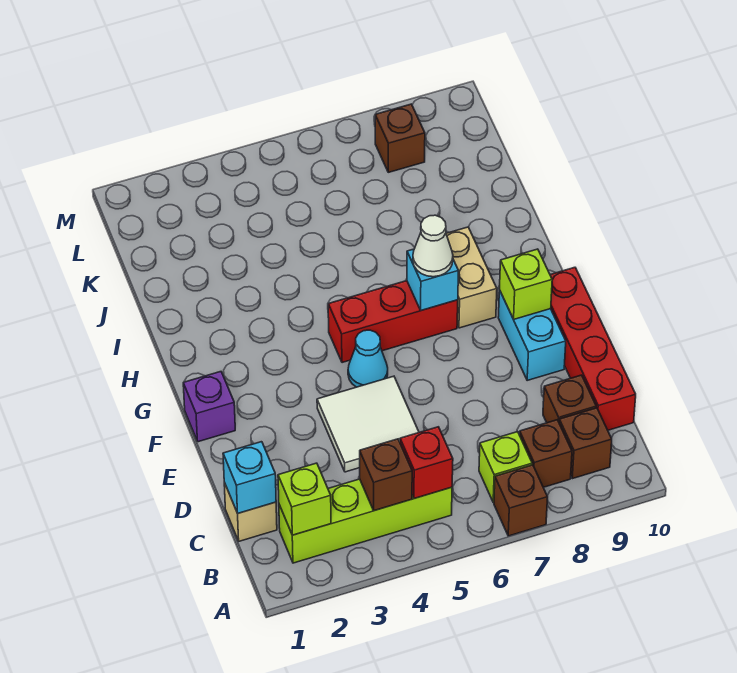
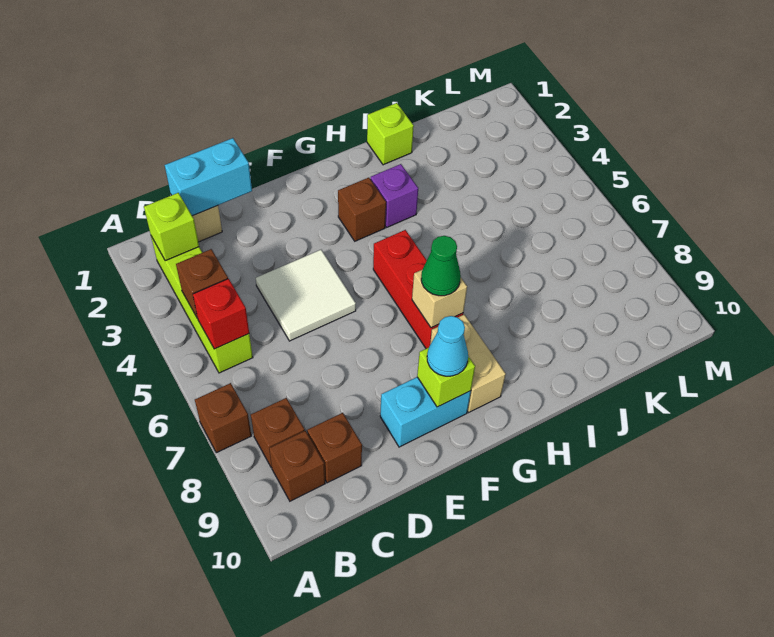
lime brick B7 level 1 -> lime brick I1 level 1
cyan brick C1 level 2 -> cyan brick C1:D1 level 2
red brick C10:F10 level 1 -> none
purple brick F1 level 1 -> purple brick H3 level 1
cyan cone F5 level 1 -> cyan cone F9 level 3
cyan brick G7 level 2 -> tan brick G7 level 2
white cone G7 level 3 -> green cone G7 level 3
tan brick G8:H8 level 1 -> tan brick G8:G9 level 1
brown brick L8 level 1 -> brown brick G3 level 1

